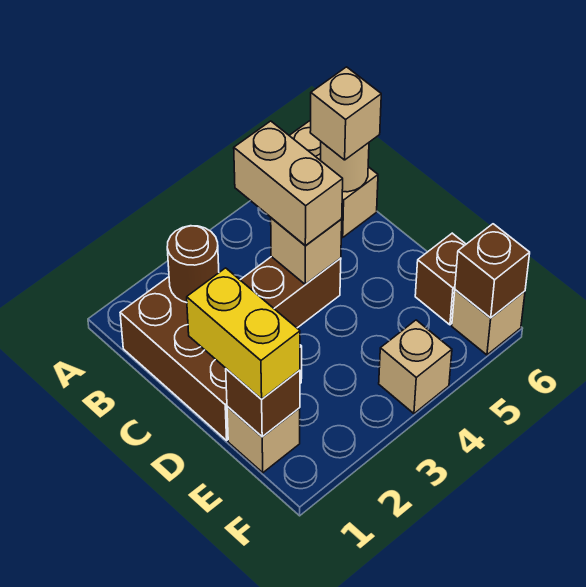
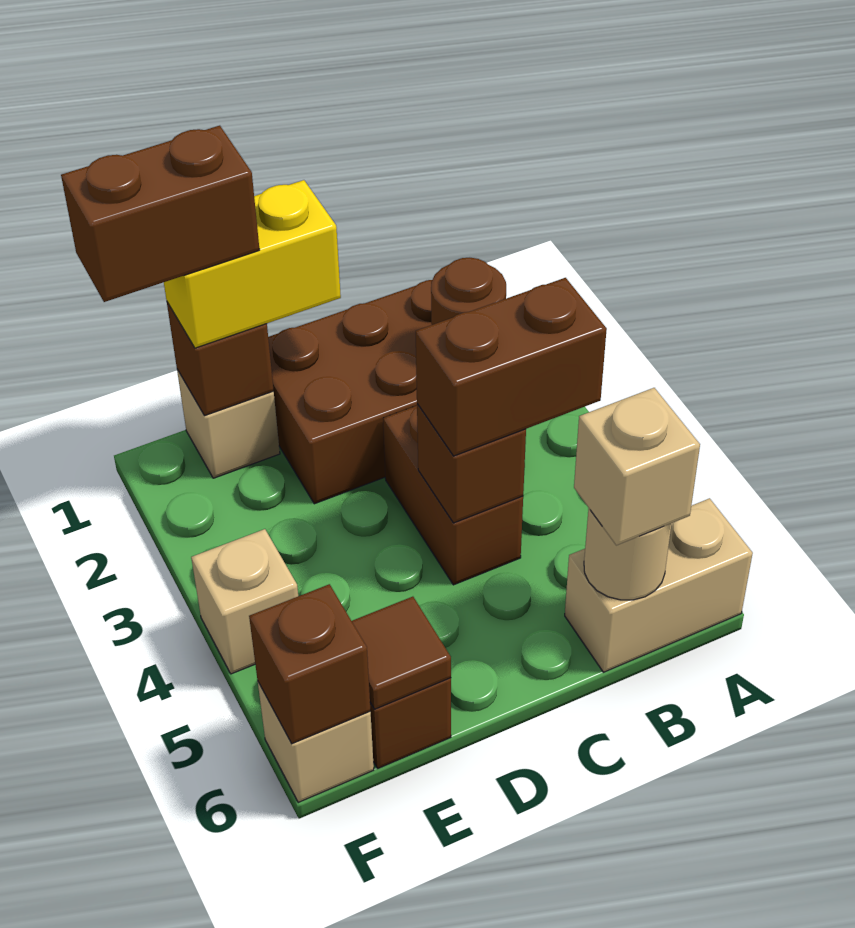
tan brick B4:C4 level 3 -> brown brick B4:C4 level 3
tan brick C4 level 2 -> brown brick C4 level 2
none -> brown brick E1:F1 level 4
none -> brown tile E6 level 2

